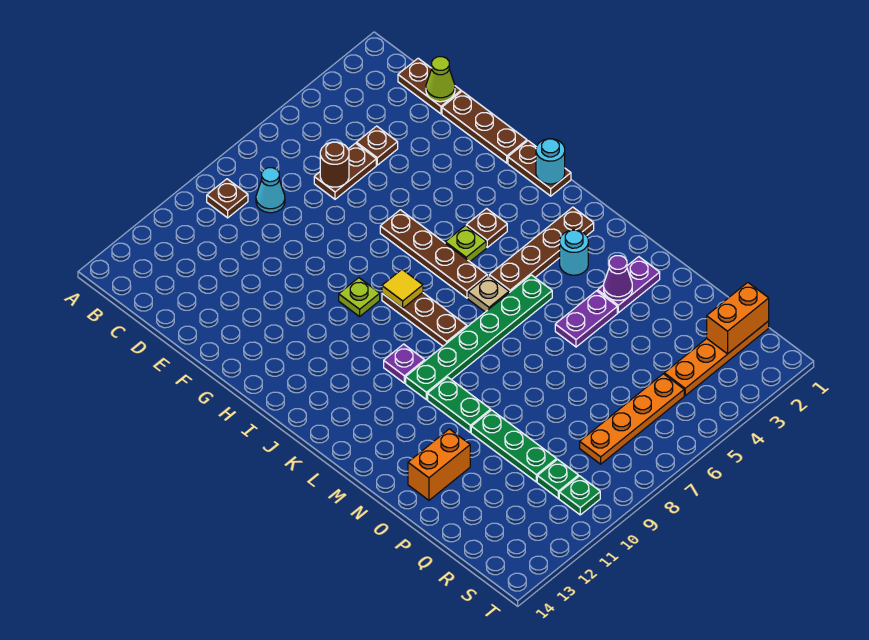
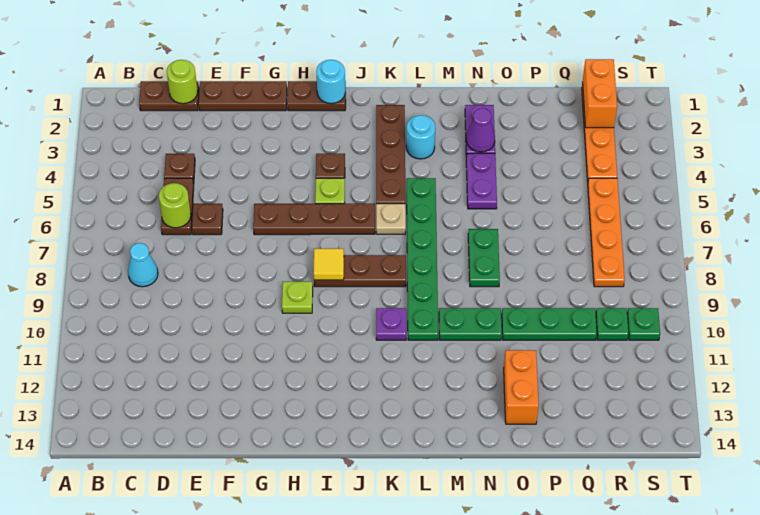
brown plate B9 level 1 -> brown plate E6 level 1
lime cone D1 level 2 -> lime round brick D1 level 2
brown round brick D6 level 2 -> lime round brick D6 level 2
none -> green plate N7:N8 level 1

